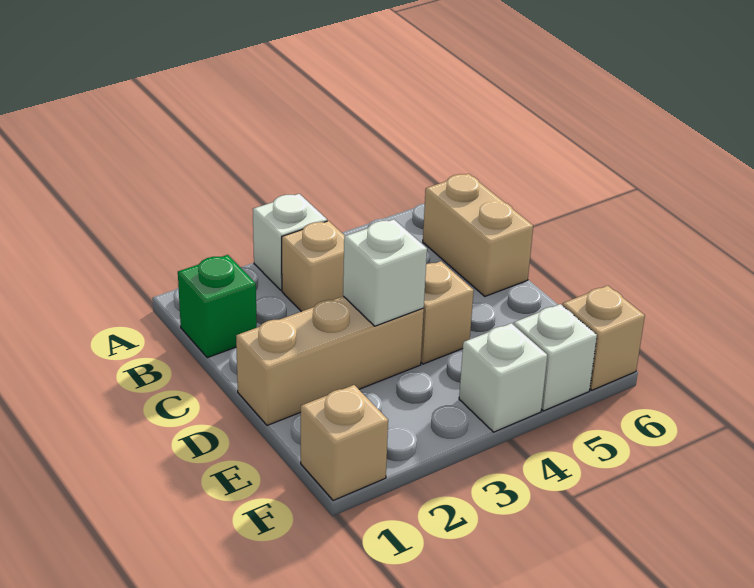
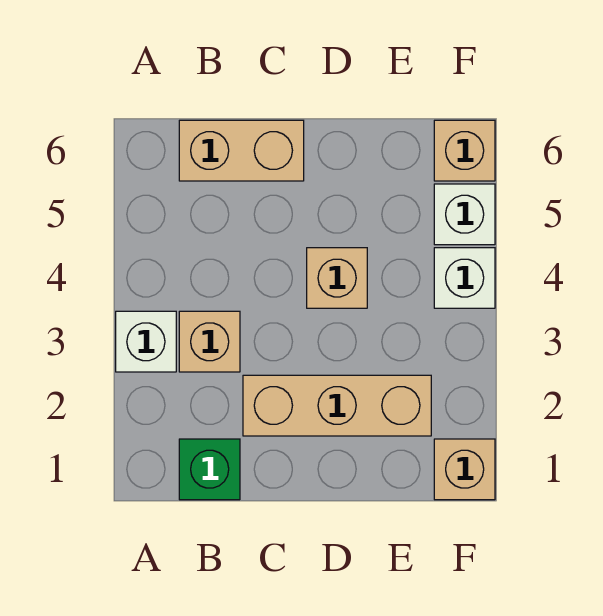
tan brick D1:D3 level 1 -> tan brick C2:E2 level 1
white brick D3 level 2 -> none

